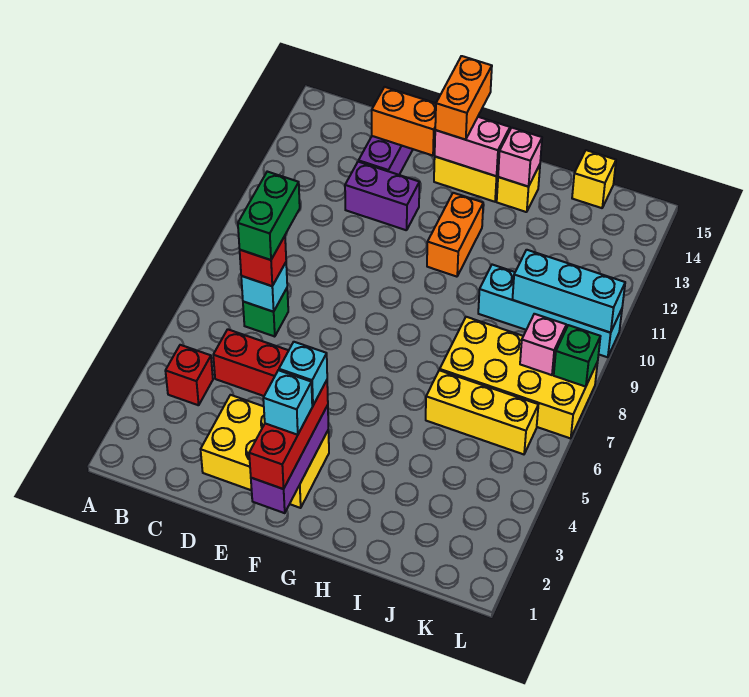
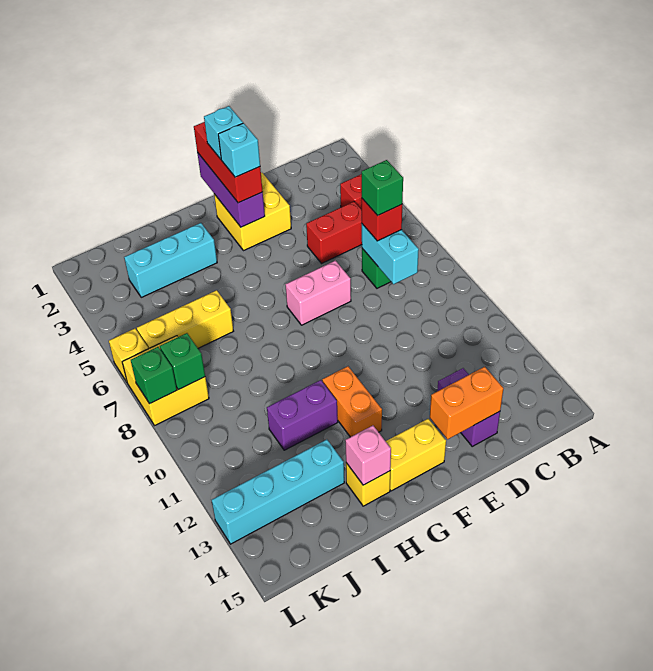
cyan brick C7 level 2 -> cyan brick C7:C8 level 2
green brick C7:C8 level 4 -> green brick C7 level 4
yellow brick D2:F3 level 1 -> yellow brick E2:F3 level 1
purple brick D12:E12 level 1 -> purple brick H11:I11 level 1
pink brick F14:G14 level 2 -> pink brick E7:F7 level 1
orange brick F14:F15 level 3 -> none
yellow brick I7:L8 level 1 -> yellow brick K7:L8 level 1
cyan brick I10:L10 level 1 -> cyan brick I13:L13 level 1
cyan brick J10:L10 level 2 -> cyan brick H3:J3 level 1
yellow brick J15 level 1 -> yellow brick L6 level 1
pink brick K8 level 2 -> green brick K8 level 2

